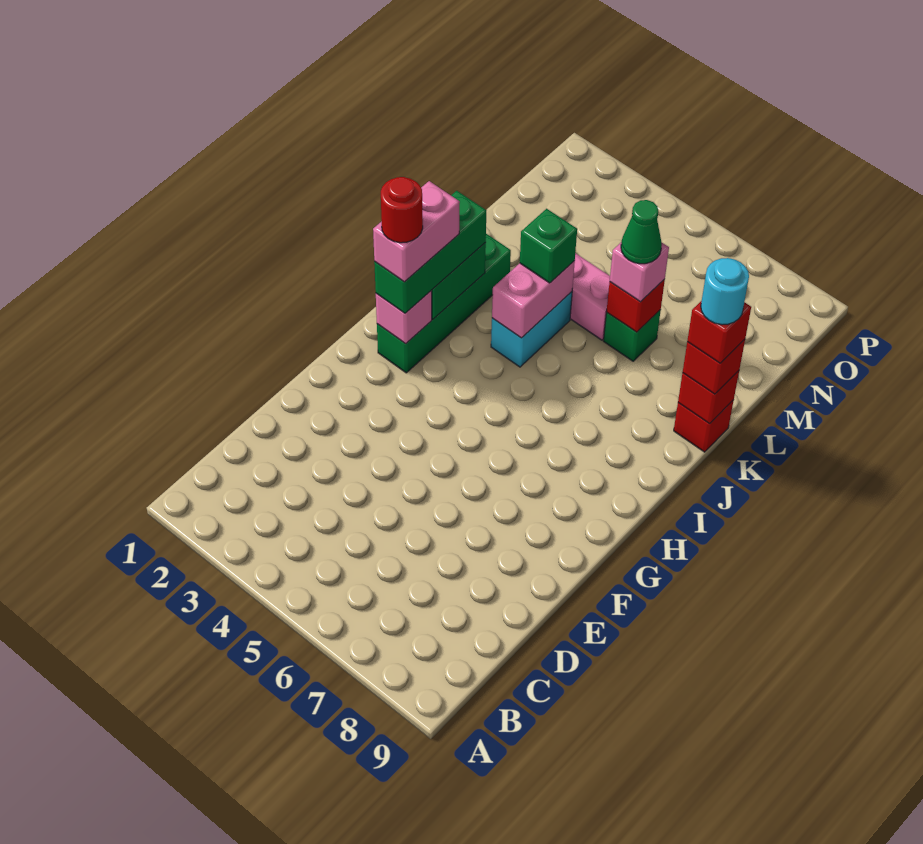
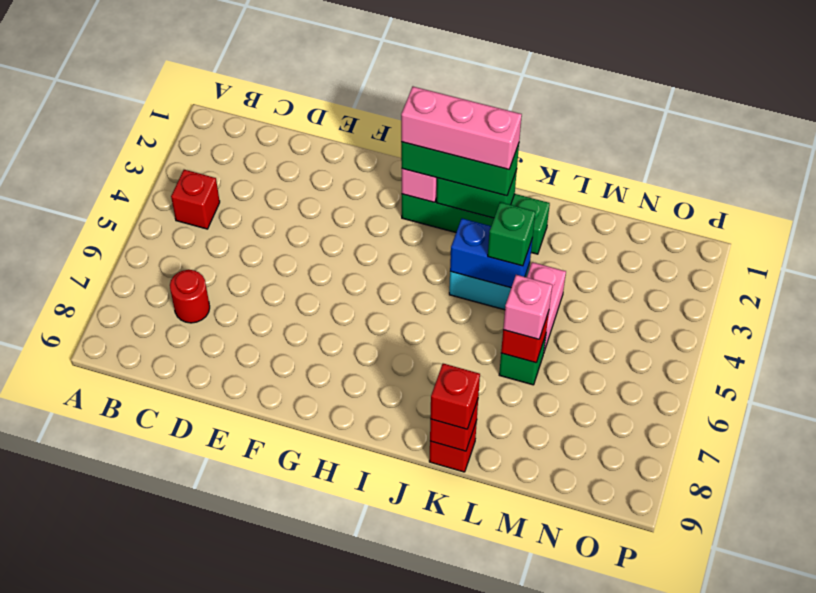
pink brick H2:I2 level 4 -> pink brick H2:J2 level 4
red round brick H2 level 5 -> red round brick C7 level 1
pink brick J4:K4 level 2 -> blue brick J4:K4 level 2
red brick K9 level 4 -> red brick B4 level 1
cyan round brick K9 level 5 -> none
green cone L6 level 4 -> none

